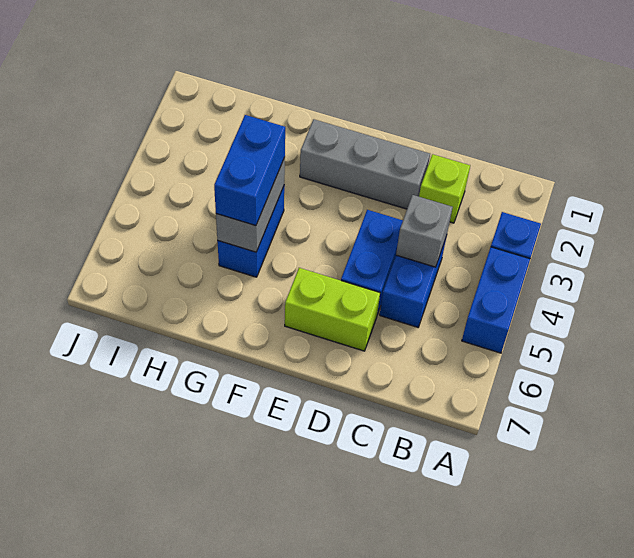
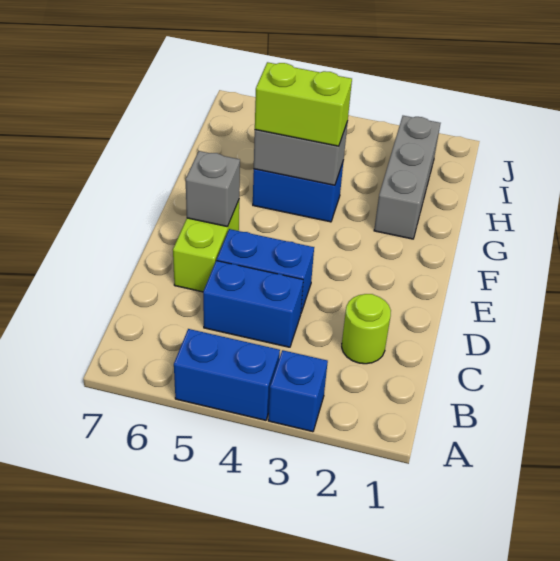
lime brick C2 level 1 -> lime round brick C2 level 1
grey brick C4 level 2 -> grey brick E6 level 2
grey brick D2:F2 level 1 -> grey brick G2:I2 level 1
blue brick G4:G5 level 3 -> lime brick G4:G5 level 3

